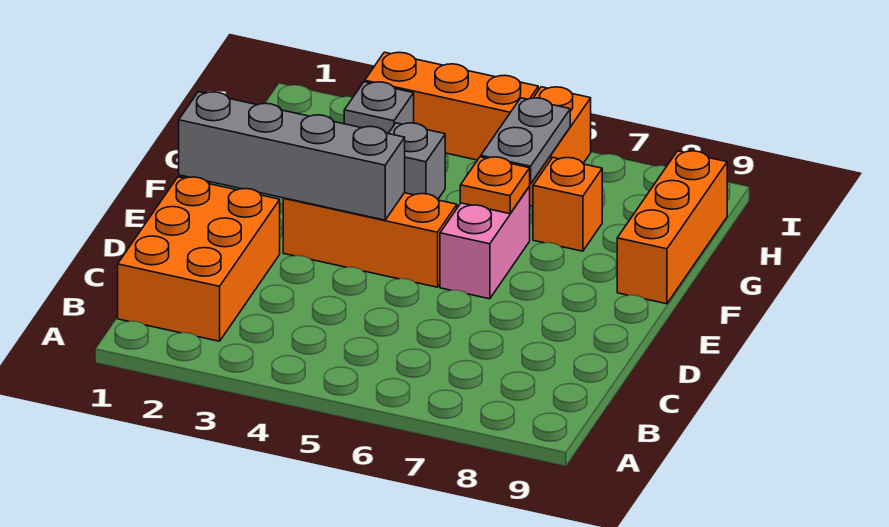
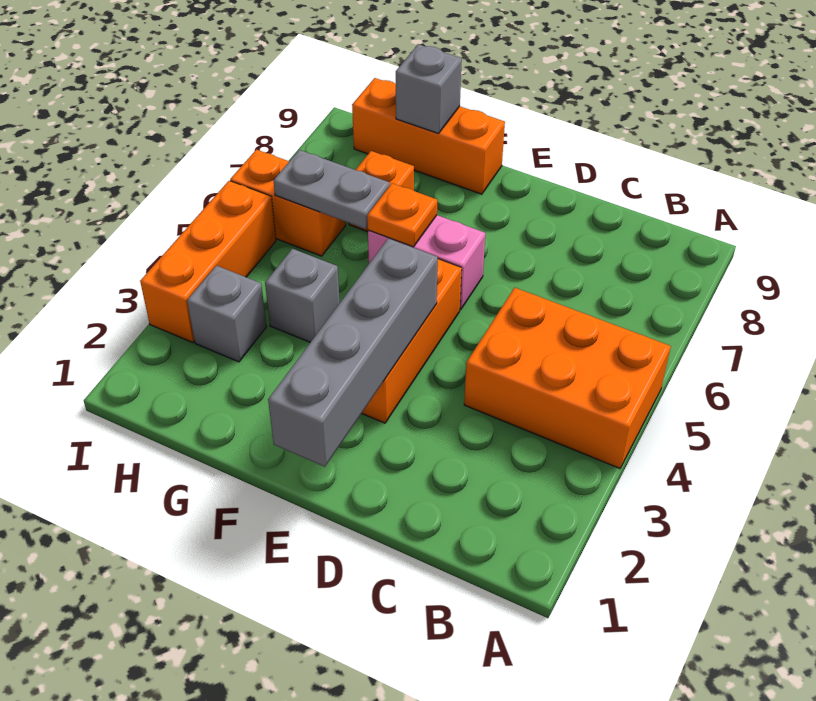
orange brick B1:D2 level 1 -> orange brick A4:C5 level 1
none -> grey brick G9 level 2

